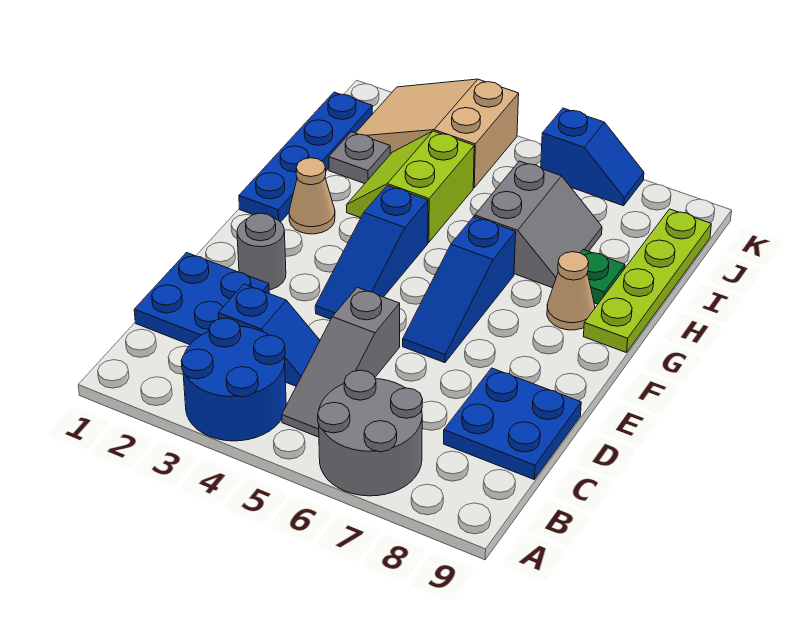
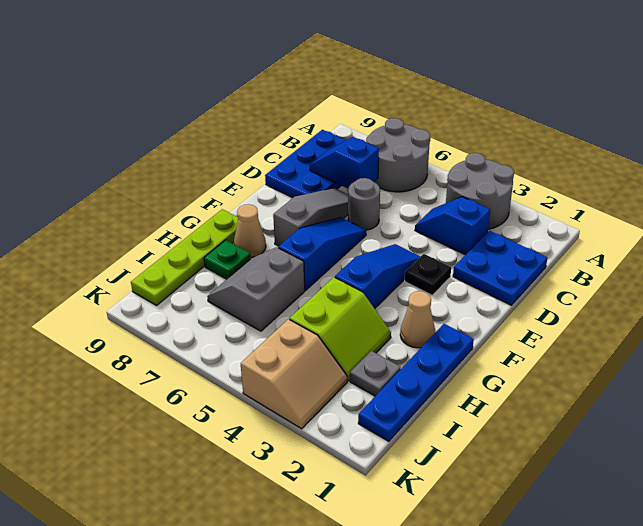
blue round brick A3:B4 level 1 -> grey round brick A3:B4 level 1
grey slope B5:D5 level 1 top D -> grey slope D7:F7 level 1 top F
blue plate C8:D9 level 1 -> blue plate B8:D9 level 1
grey round brick E2 level 1 -> grey round brick D6 level 1
none -> black plate E3 level 1
tan slope J2:K4 level 1 top 4 -> tan slope J3:K4 level 1 top 4
blue slope K6:K7 level 1 top 6 -> blue slope C7:C8 level 2 top 7

